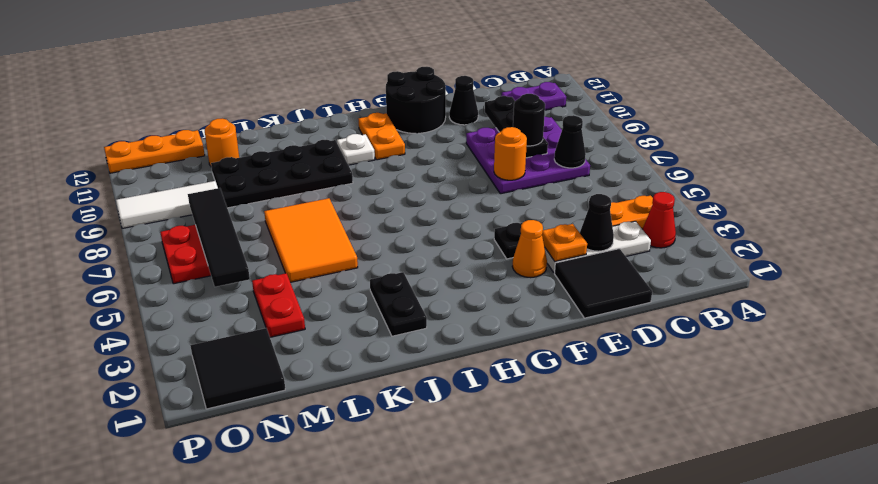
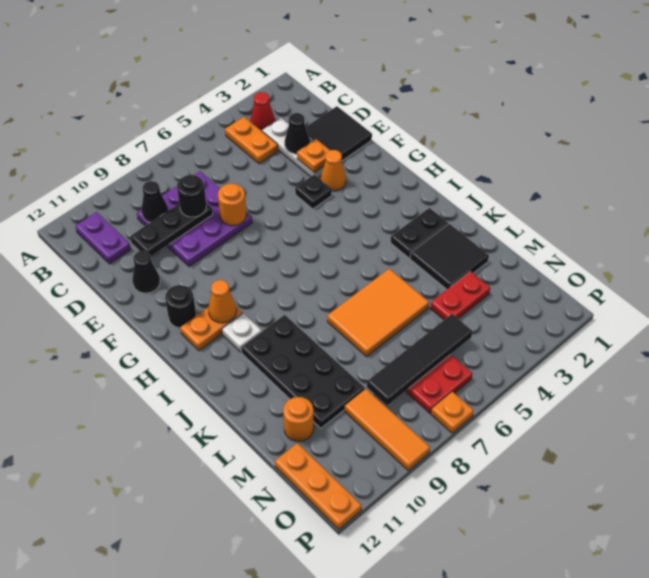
black cone C7 level 2 -> black cone C9 level 2
black round brick F11:G12 level 1 -> black round brick G11 level 1
none -> orange cone H10 level 2
black tile N1:O2 level 1 -> black tile K2:L3 level 1
white tile N9:P9 level 1 -> orange tile N9:P9 level 1
none -> orange plate P7 level 1

